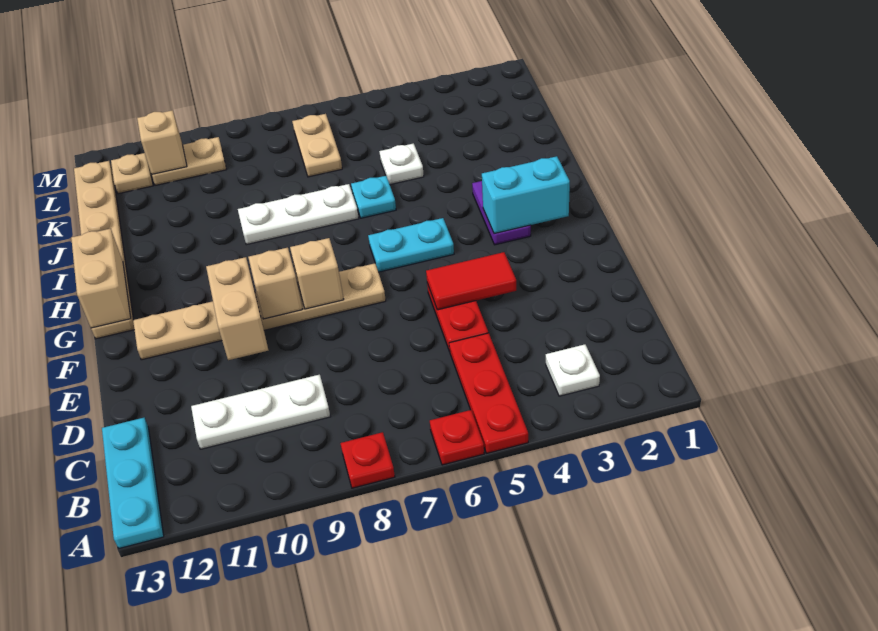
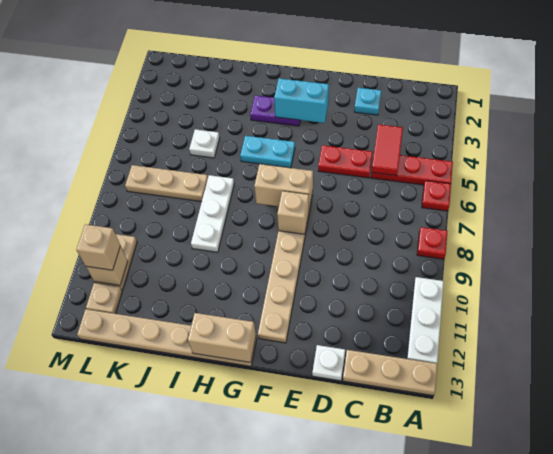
cyan plate A13:C13 level 1 -> tan plate A13:C13 level 1
white plate B3 level 1 -> white plate D13 level 1
white plate C9:C11 level 1 -> white plate A10:A12 level 1
red tile E4:E5 level 2 -> red tile C4:C5 level 2
tan brick E10:F10 level 2 -> tan brick F7:G7 level 2
tan brick F9 level 2 -> tan brick L11 level 3
cyan brick G2:G3 level 2 -> cyan brick F3:G3 level 2
cyan plate G5:G6 level 1 -> cyan plate G5:H5 level 1
cyan plate I6 level 1 -> cyan plate D2 level 1
tan plate K7:L7 level 1 -> tan plate J7:L7 level 1

